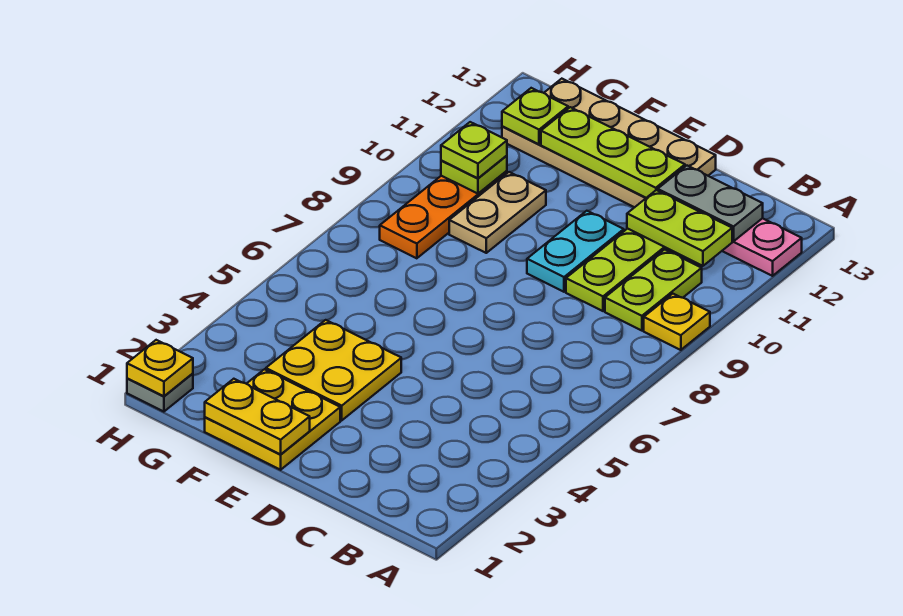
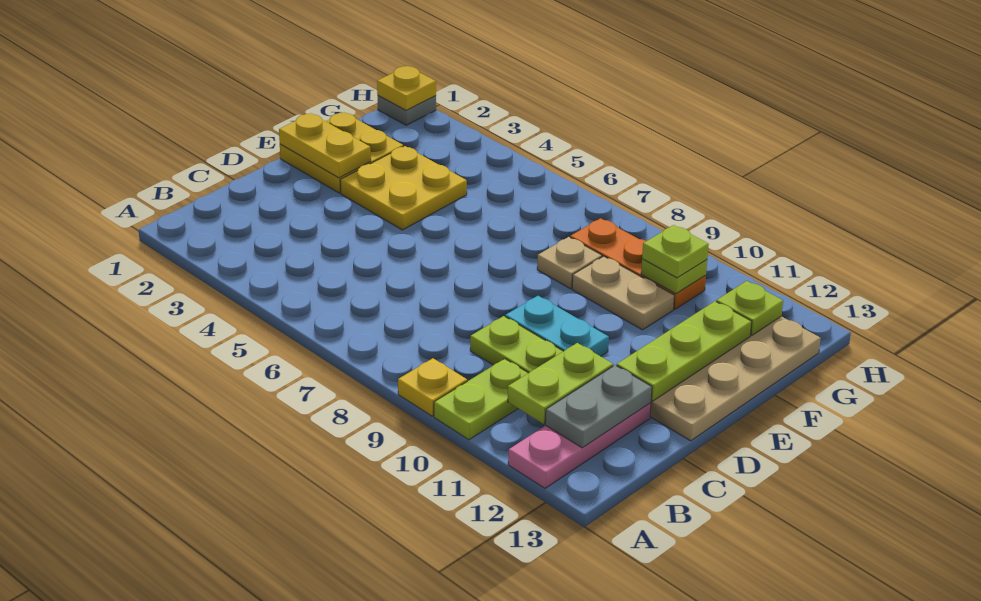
lime plate B9:B10 level 1 -> lime plate A10:B10 level 1
yellow plate E1:F1 level 2 -> yellow plate E1:E2 level 2
none -> tan plate F8 level 1

